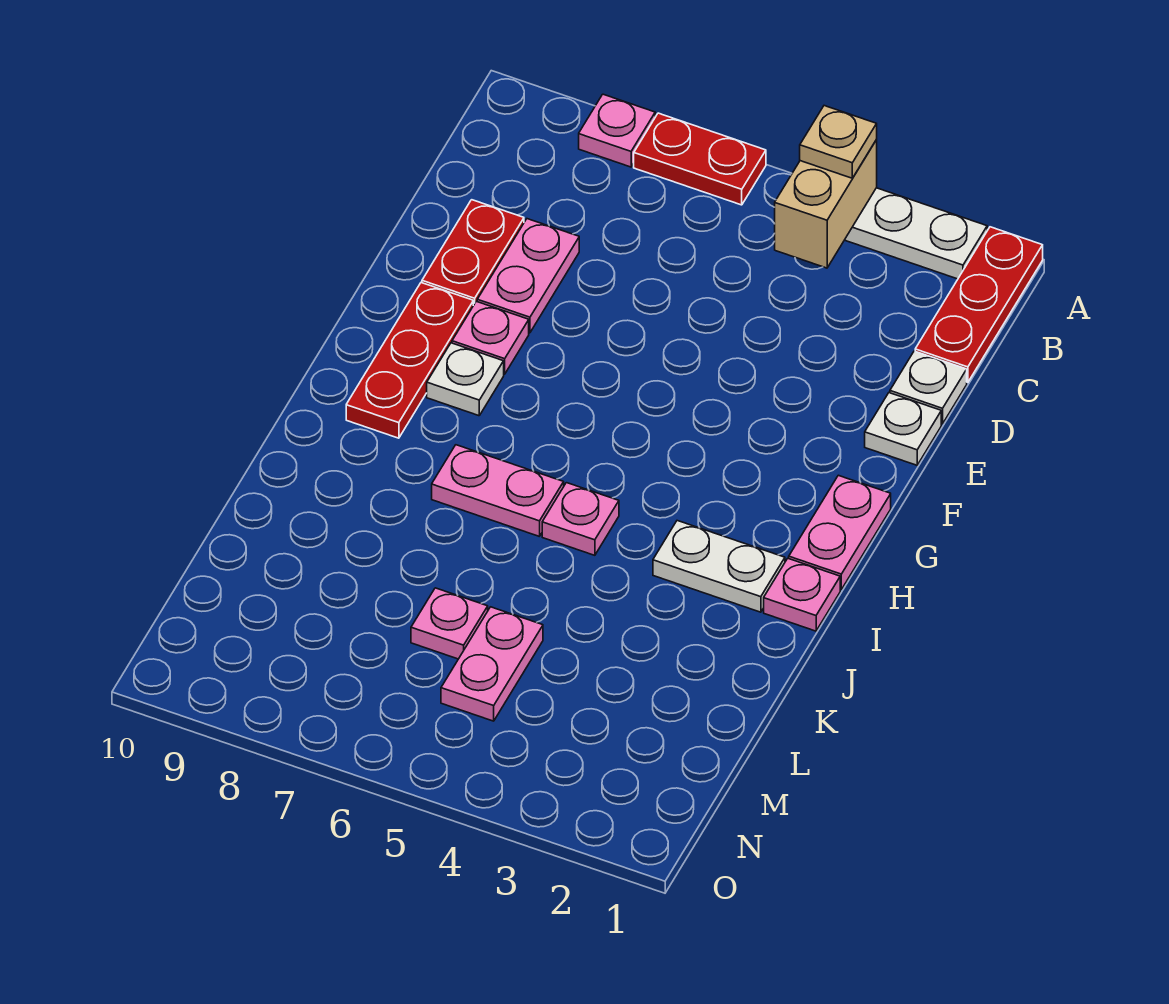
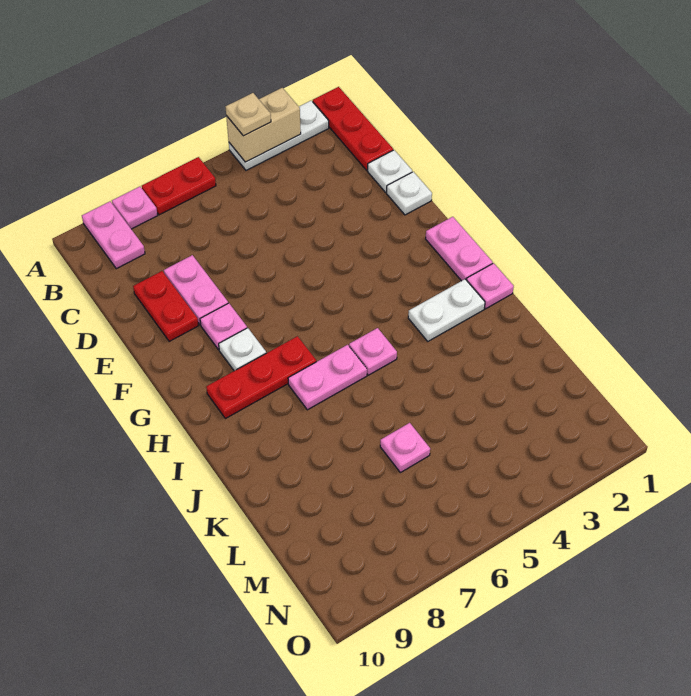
tan brick A4:B4 level 2 -> tan brick A3:A4 level 2
red plate F9:H9 level 1 -> red plate H7:H9 level 1
pink plate L5:M5 level 1 -> pink plate A9:B9 level 1

